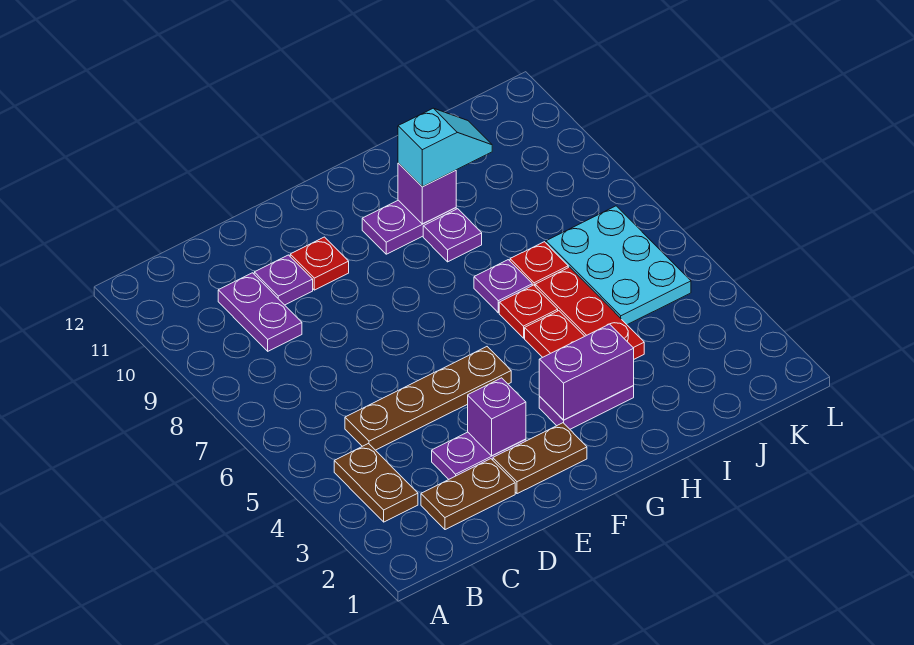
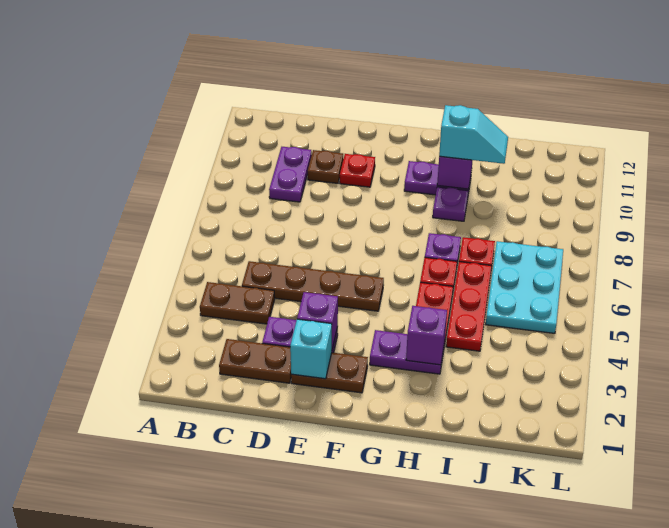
brown plate B3:B4 level 1 -> brown plate B4:C4 level 1
purple plate D10 level 1 -> brown plate D10 level 1
none -> cyan brick E2 level 2
purple brick G3:H3 level 2 -> purple brick H3 level 2

